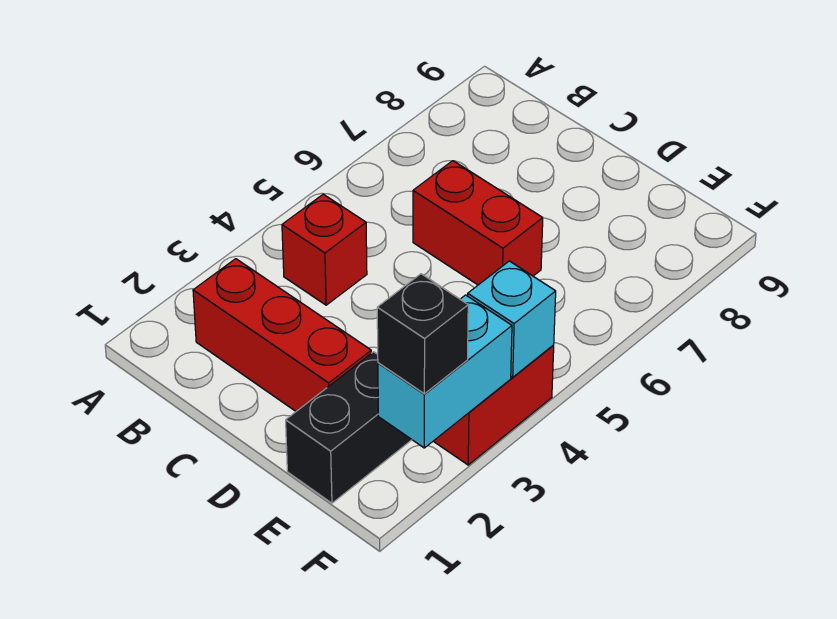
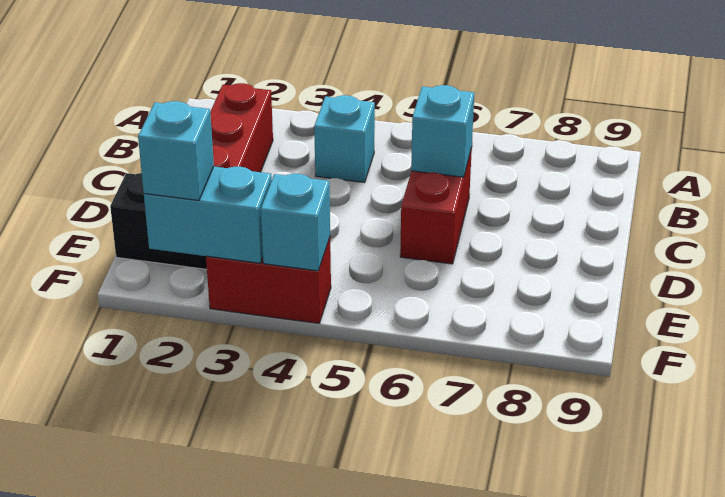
red brick B4 level 1 -> cyan brick B4 level 1
none -> cyan brick C6 level 2
black brick F2 level 3 -> cyan brick F2 level 3

